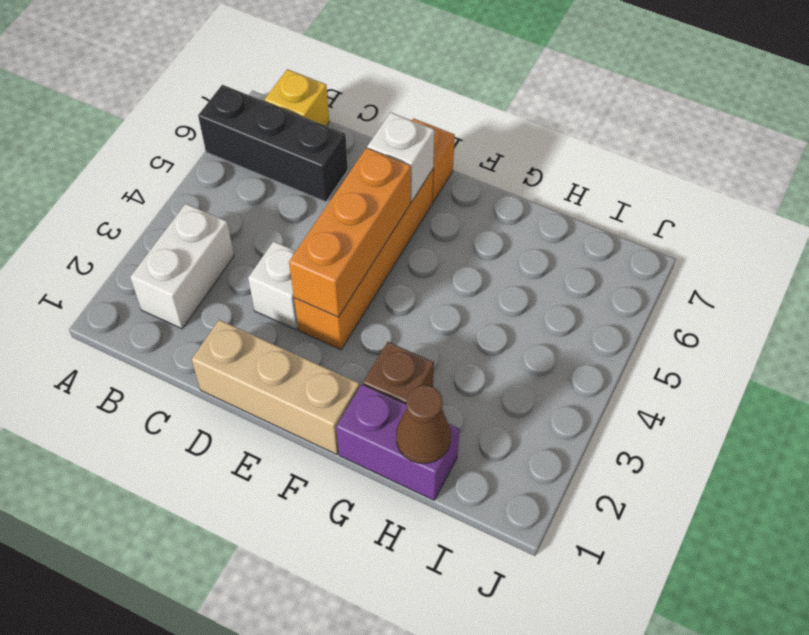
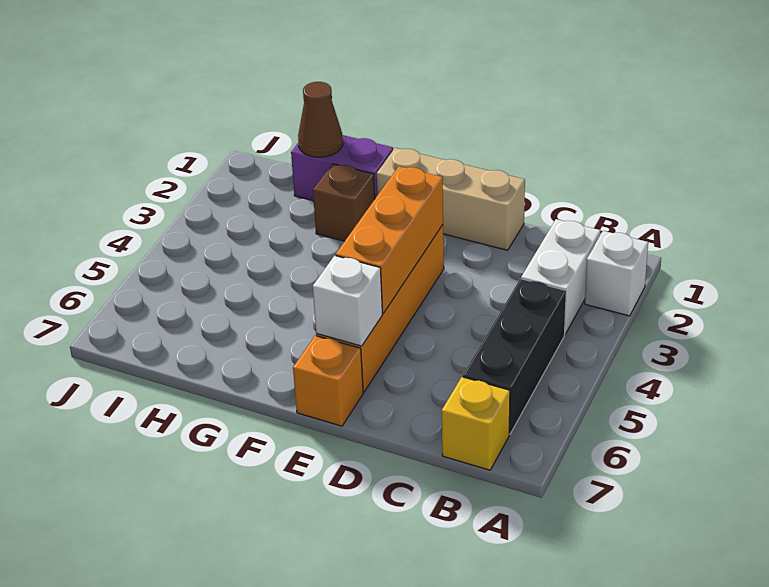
black brick A6:C6 level 1 -> black brick B4:B6 level 1
white brick D3 level 1 -> white brick A2 level 1

